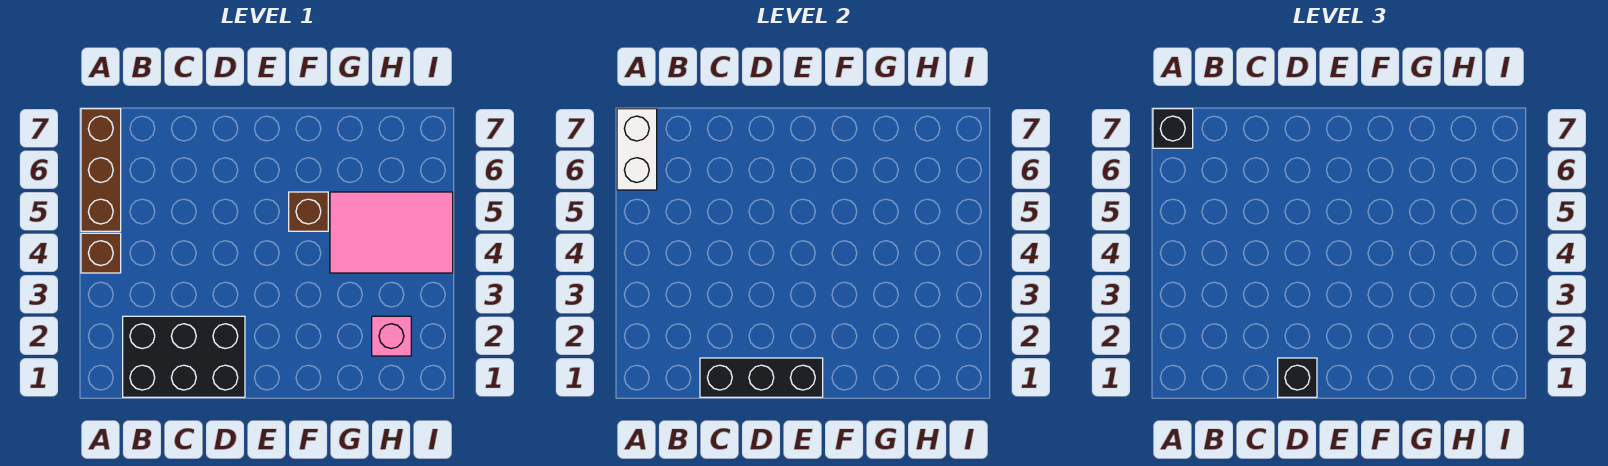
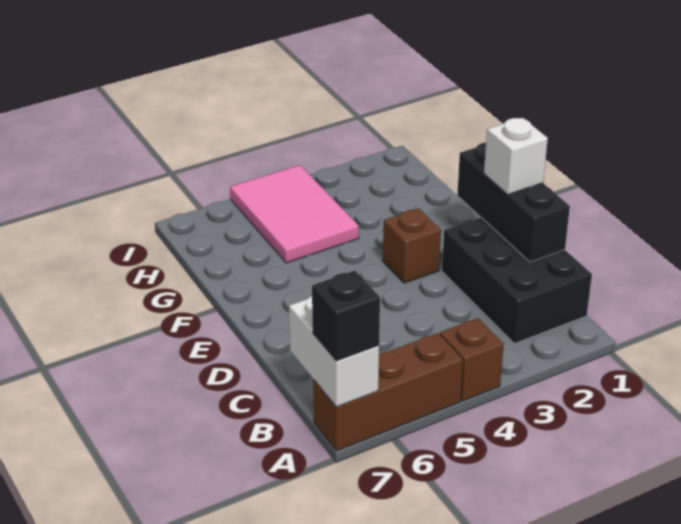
white brick A6:A7 level 2 -> white brick A7:B7 level 2
black brick D1 level 3 -> white brick D1 level 3
brown brick F5 level 1 -> brown brick E3 level 1
pink brick H2 level 1 -> none

